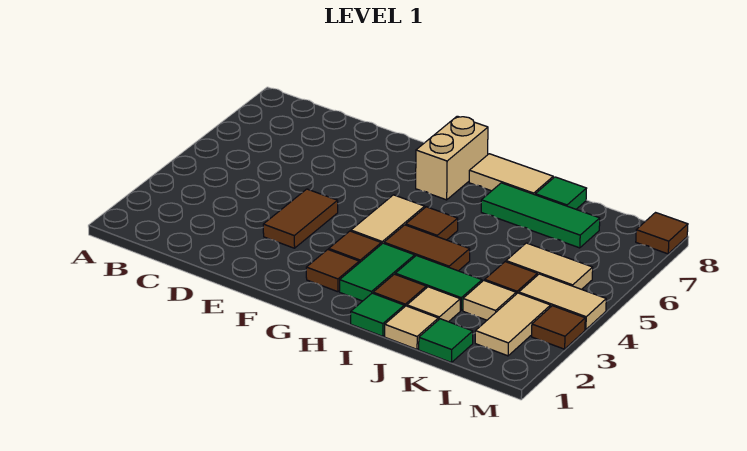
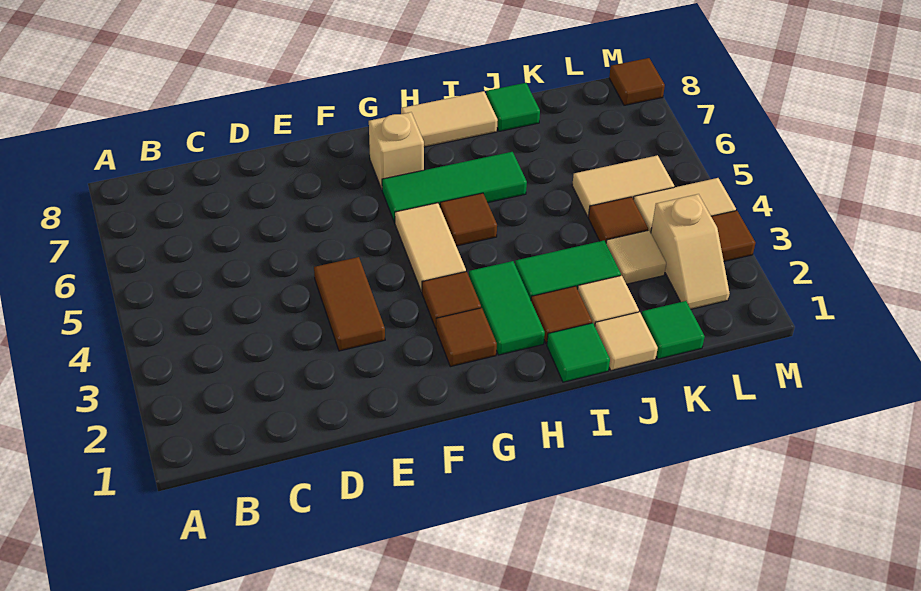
tan brick G7:G8 level 1 -> tan brick G7 level 1
brown tile H4:I4 level 1 -> none
green tile I7:K7 level 1 -> green tile G6:I6 level 1
tan tile L2:L3 level 1 -> tan slope L2:L3 level 1 top 3

